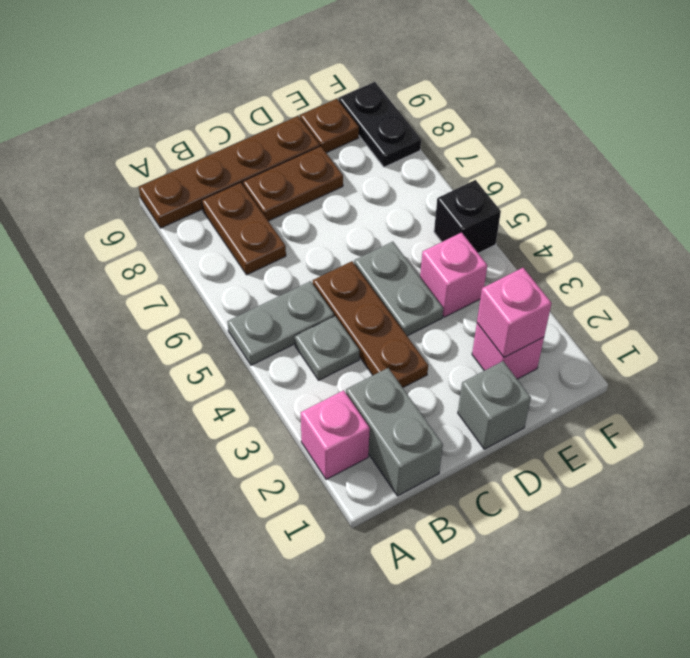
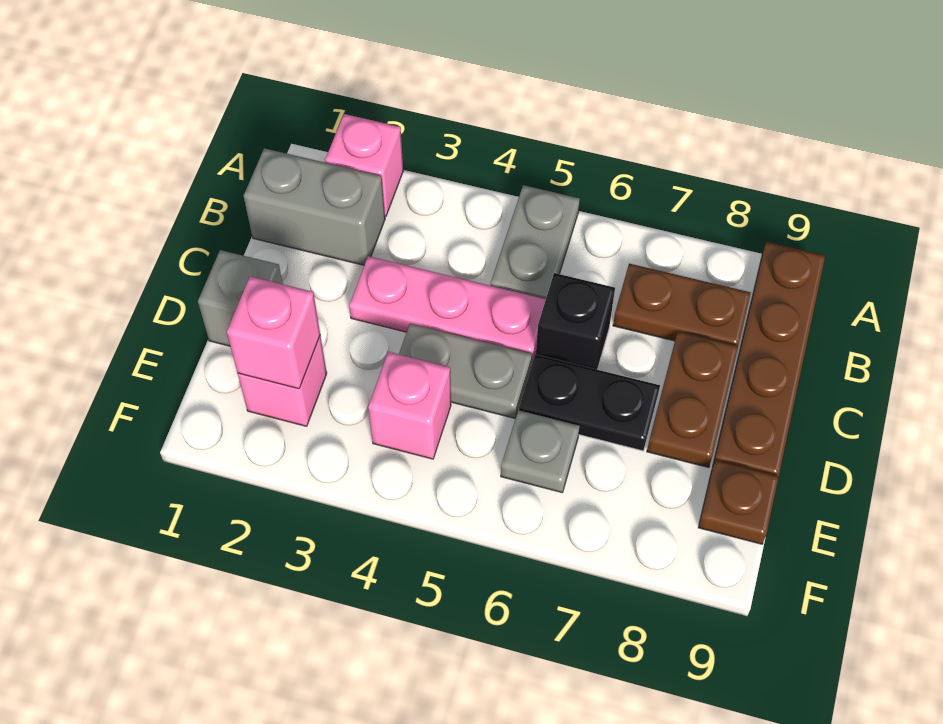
grey plate B4 level 1 -> grey plate E6 level 1
brown plate C3:C5 level 1 -> pink plate C3:C5 level 1
black brick F5 level 1 -> black brick C6 level 1
black plate F8:F9 level 1 -> black plate D6:D7 level 1

